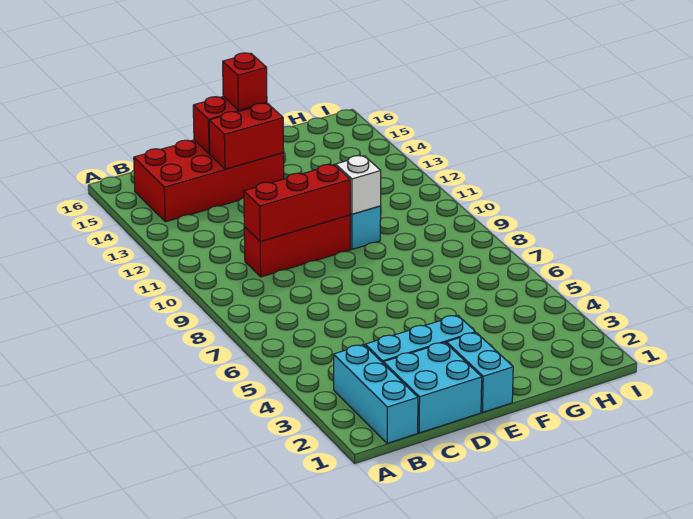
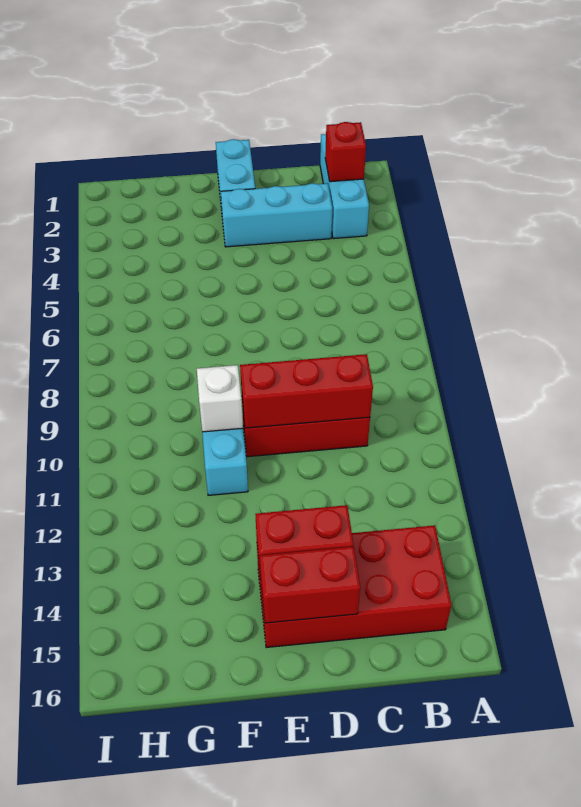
cyan brick C1:D2 level 1 -> none
red brick E15 level 3 -> red brick B2 level 2

